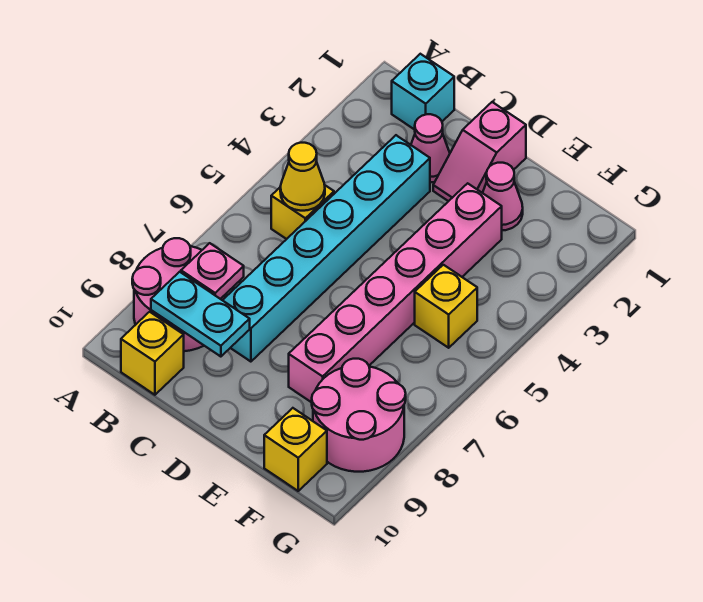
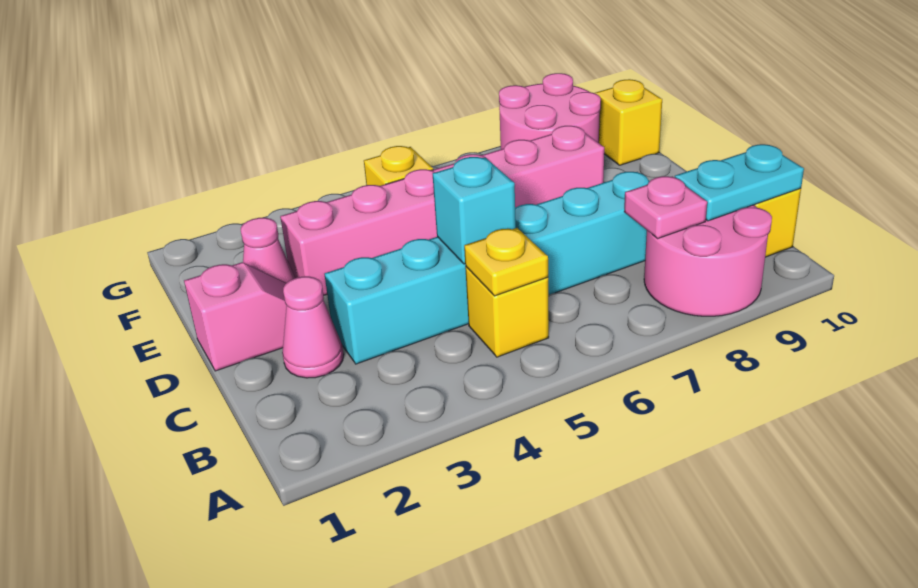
cyan brick B1 level 1 -> cyan brick C5 level 2
yellow cone B5 level 2 -> yellow plate B5 level 2
cyan plate B9:C9 level 2 -> cyan plate B9:B10 level 2

